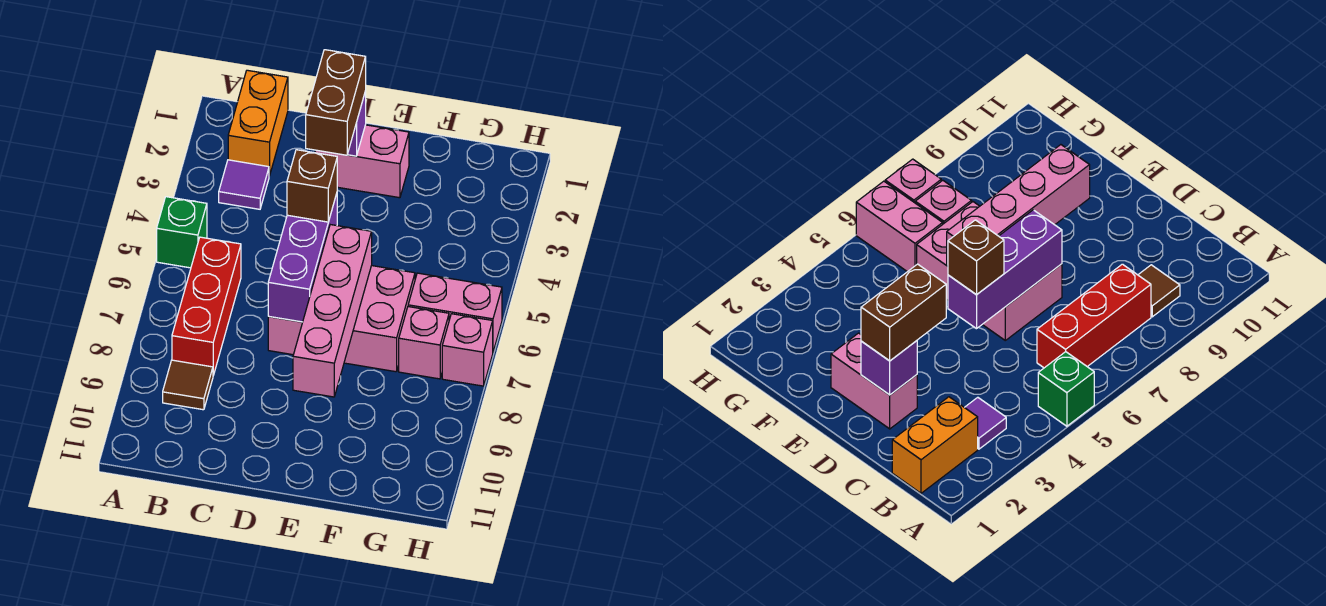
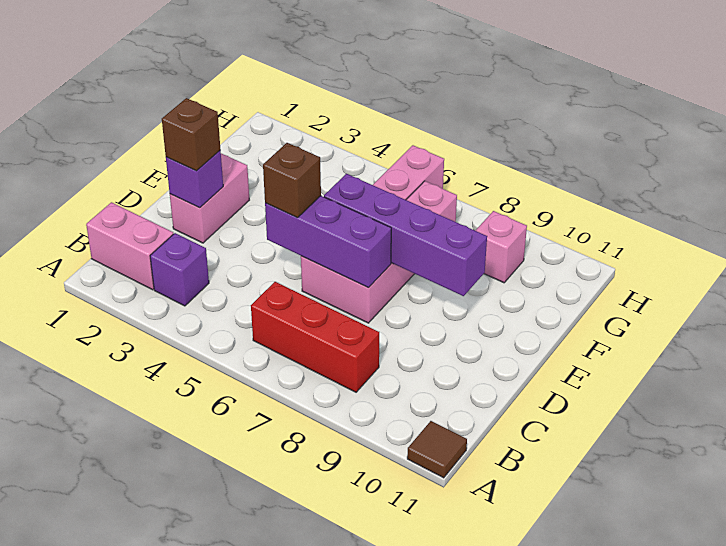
green brick A5 level 1 -> none
orange brick B1:B2 level 1 -> pink brick B1:B2 level 1
purple tile B3 level 1 -> purple brick B3 level 1
brown tile B9 level 1 -> brown tile A11 level 1
brown brick D2:D3 level 3 -> brown brick D2 level 3
pink brick E6:E9 level 2 -> purple brick E6:E9 level 2
pink brick H7 level 1 -> pink brick G9 level 1

